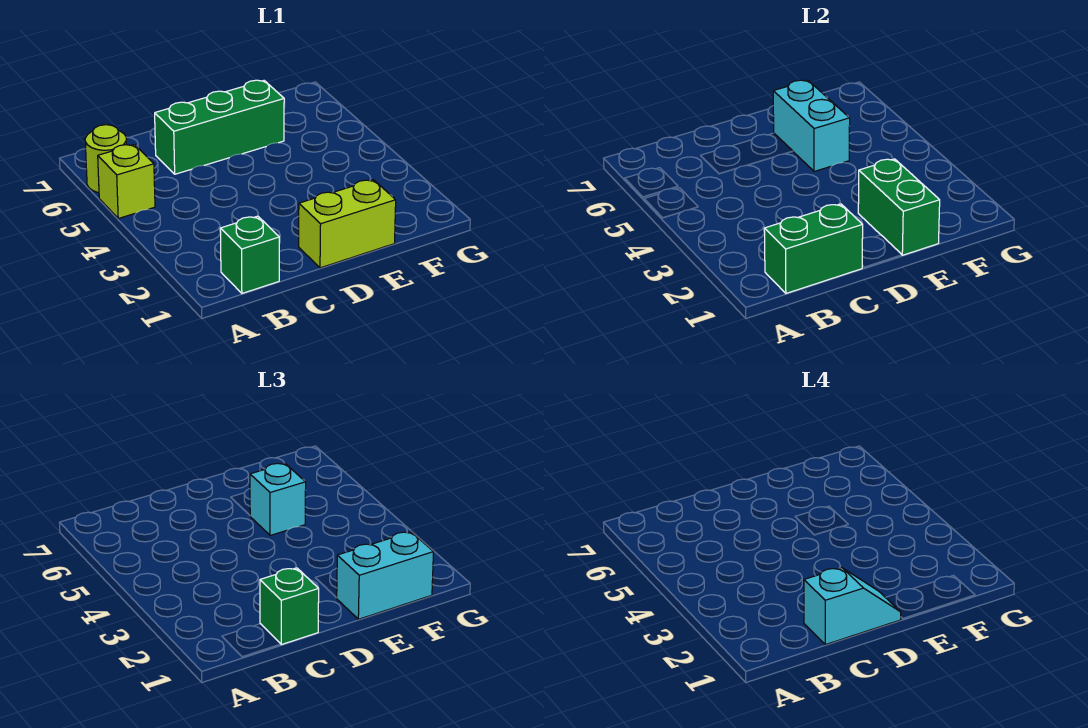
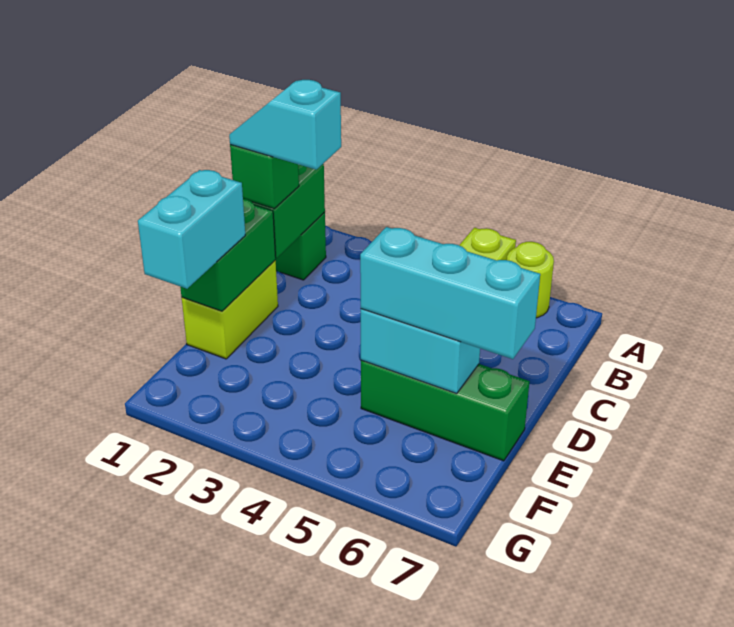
cyan slope C1:D1 level 4 top C -> cyan slope C1:C2 level 4 top 2
green brick C6:E6 level 1 -> green brick E5:E7 level 1
green brick E1:E2 level 2 -> green brick D1:E1 level 2
cyan brick E5 level 3 -> cyan brick E5:E7 level 3

